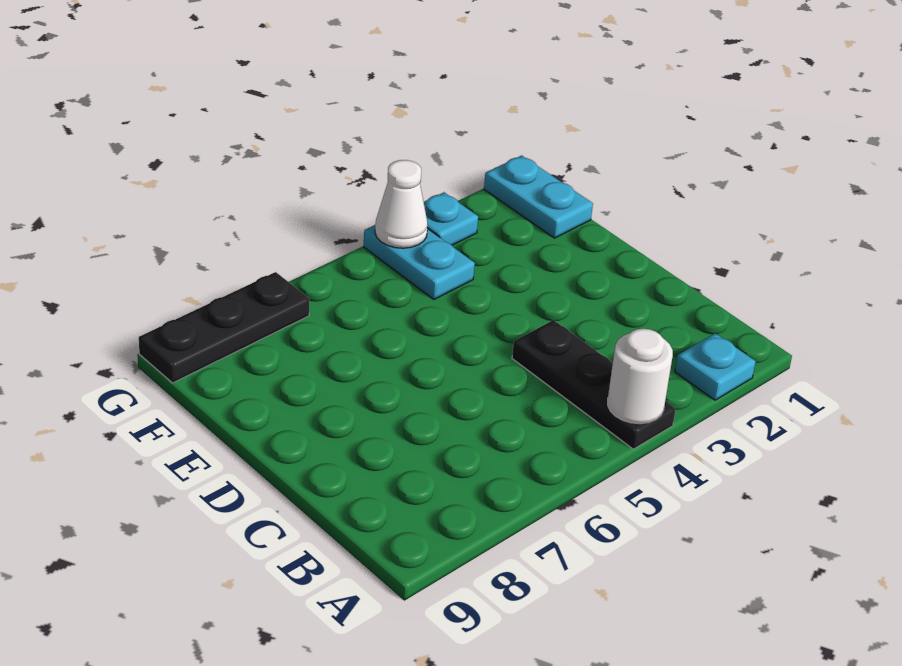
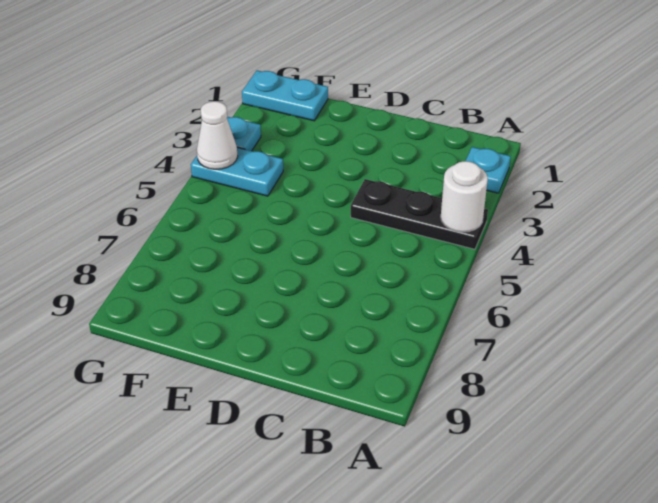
black plate G7:G9 level 1 -> none

